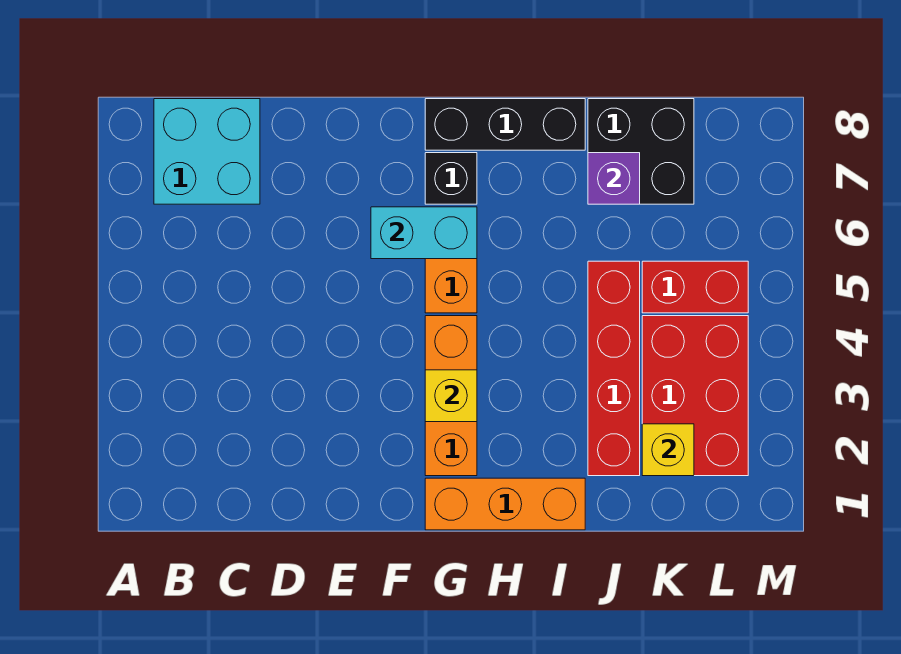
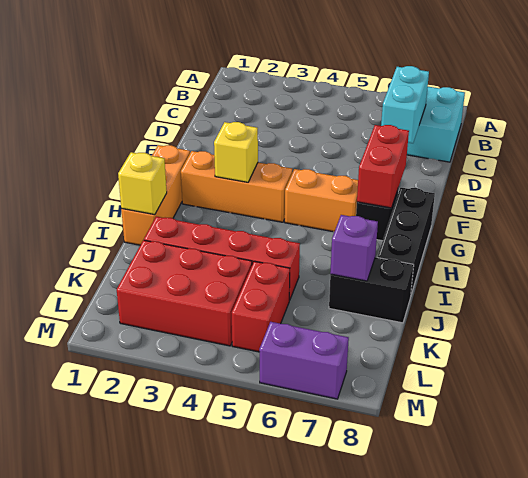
cyan brick F6:G6 level 2 -> cyan brick C7:D7 level 2
none -> red brick F7:G7 level 2
black brick J7:K8 level 1 -> black brick J7:J8 level 1
yellow brick K2 level 2 -> yellow brick I1 level 2
none -> purple brick M6:M7 level 1

